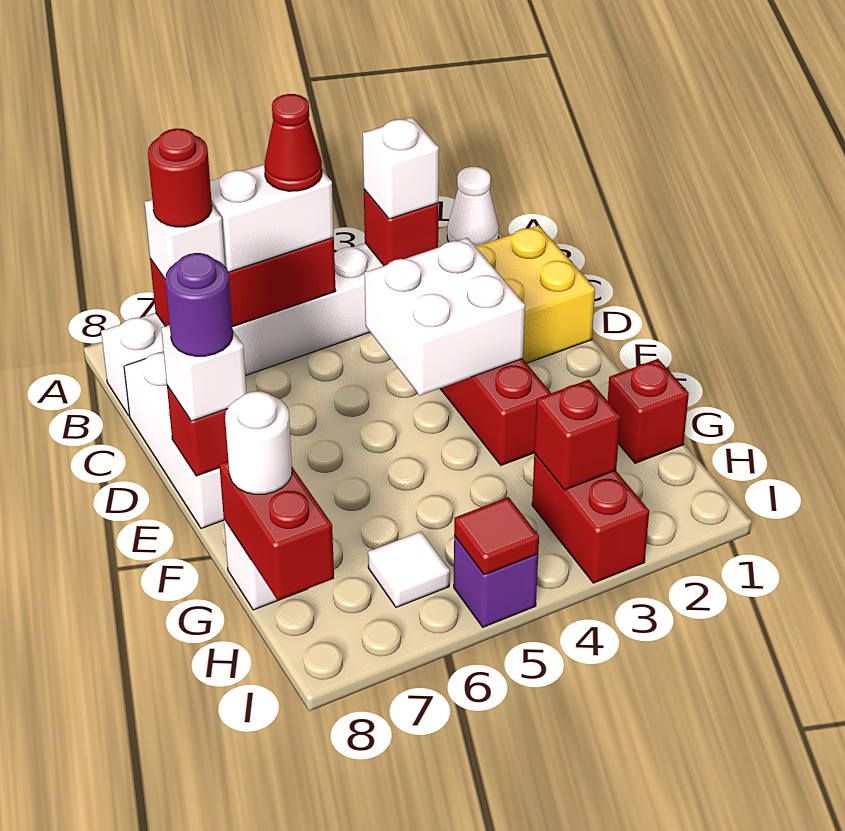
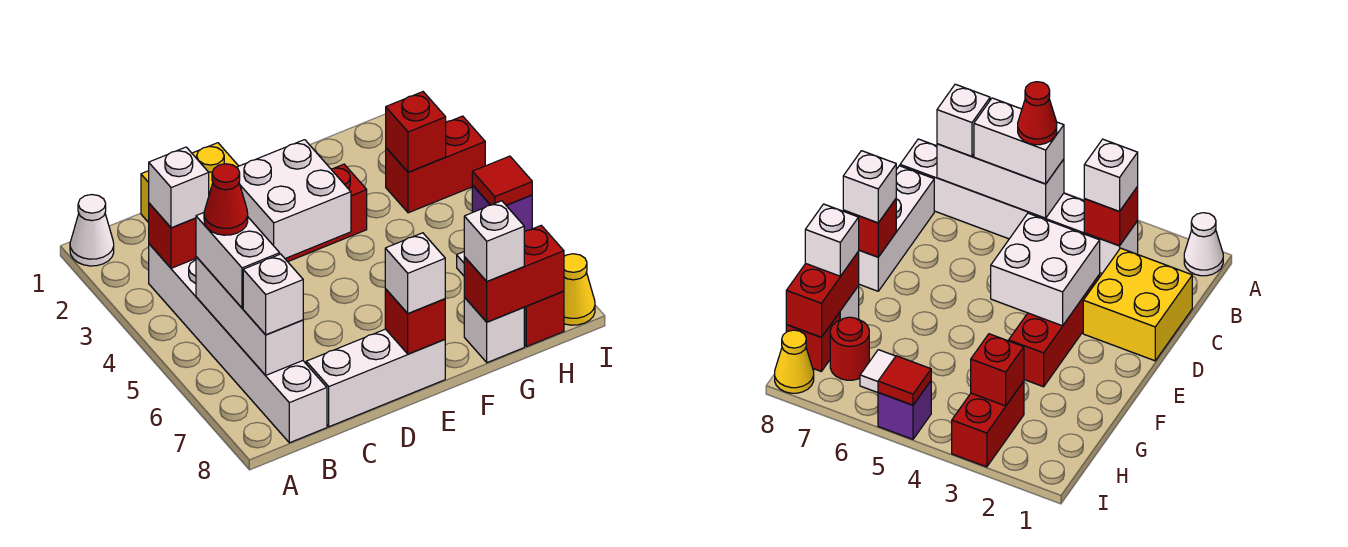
red brick B5:B7 level 2 -> white brick B5:B7 level 2
red round brick B7 level 4 -> red round brick H7 level 1
purple round brick E8 level 4 -> none
red brick G1 level 1 -> red brick H8 level 1
white round brick G8 level 3 -> white brick G8 level 3
none -> yellow cone I8 level 1

